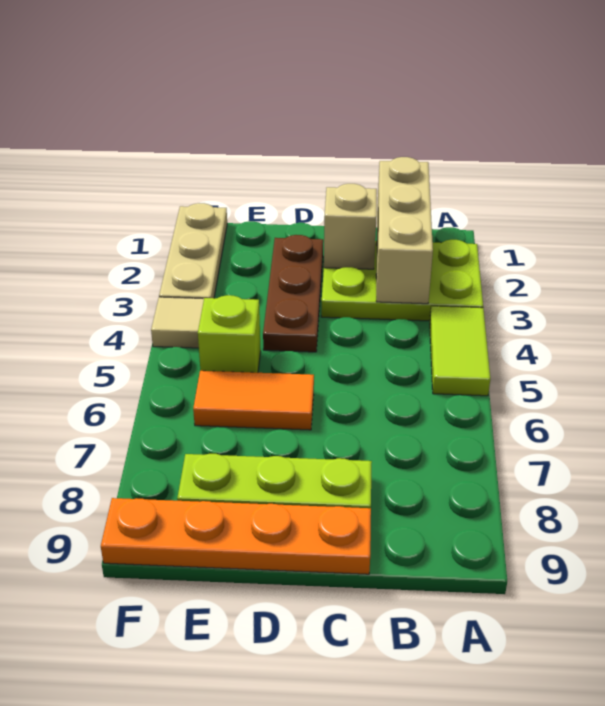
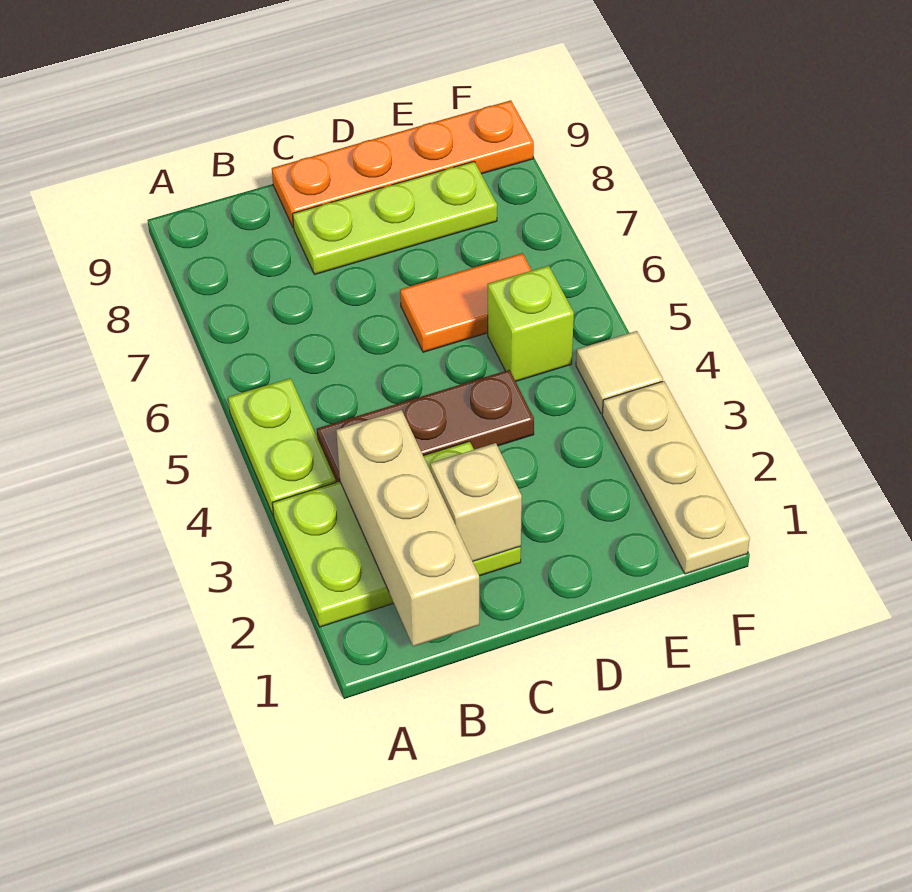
lime tile A4:A5 level 1 -> lime plate A4:A5 level 1
brown plate D2:D4 level 1 -> brown plate B4:D4 level 1

